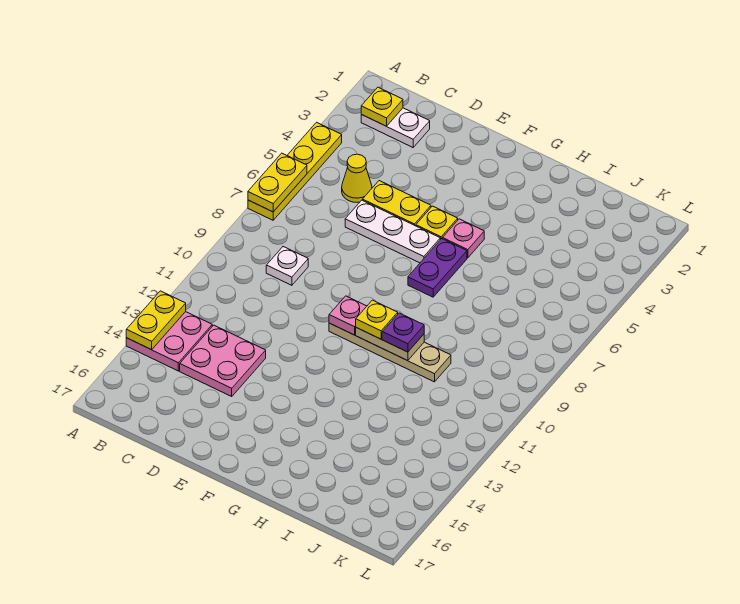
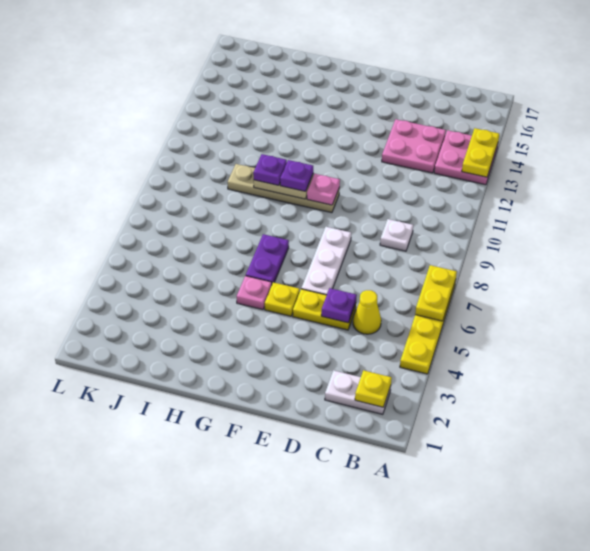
none -> purple plate D5 level 2
white plate D6:F6 level 1 -> white plate E6:E8 level 1
yellow plate G10 level 3 -> purple plate G10 level 3

